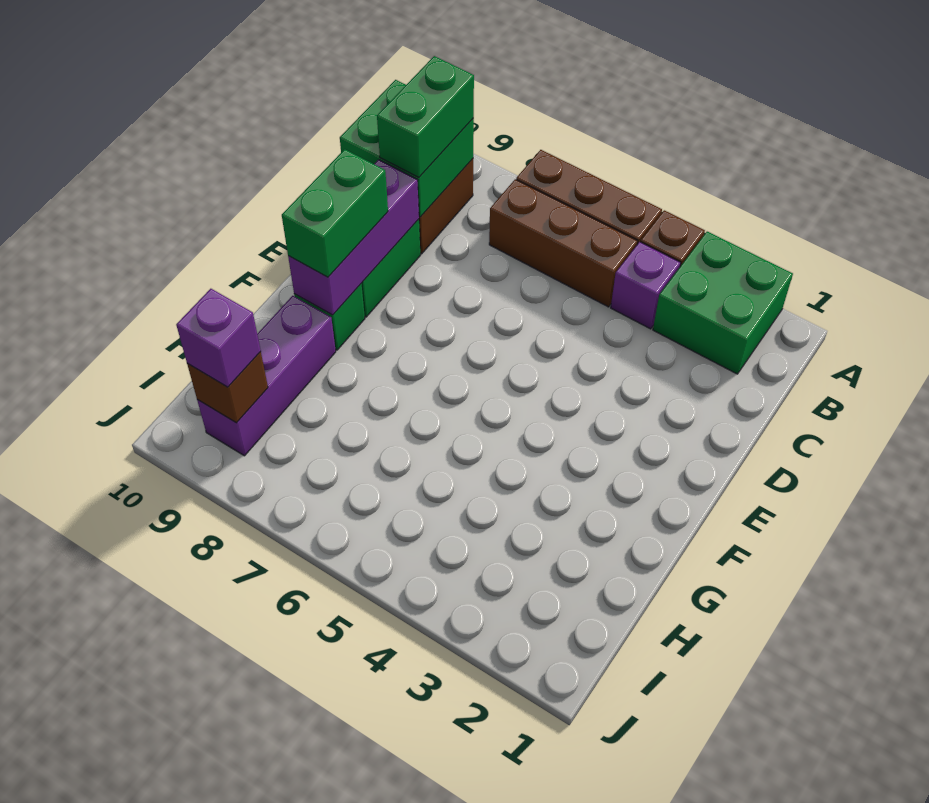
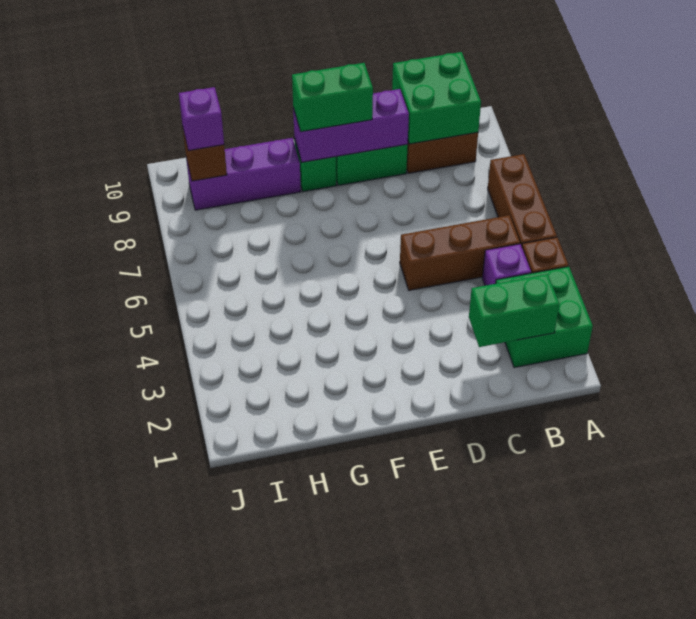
brown brick B5:B7 level 1 -> brown brick B5:D5 level 1
green brick B9:C9 level 3 -> green brick B2:C2 level 2

